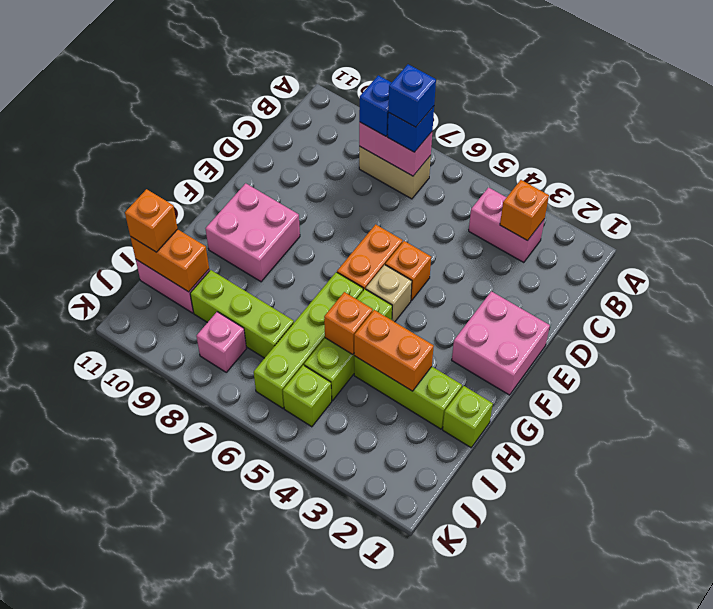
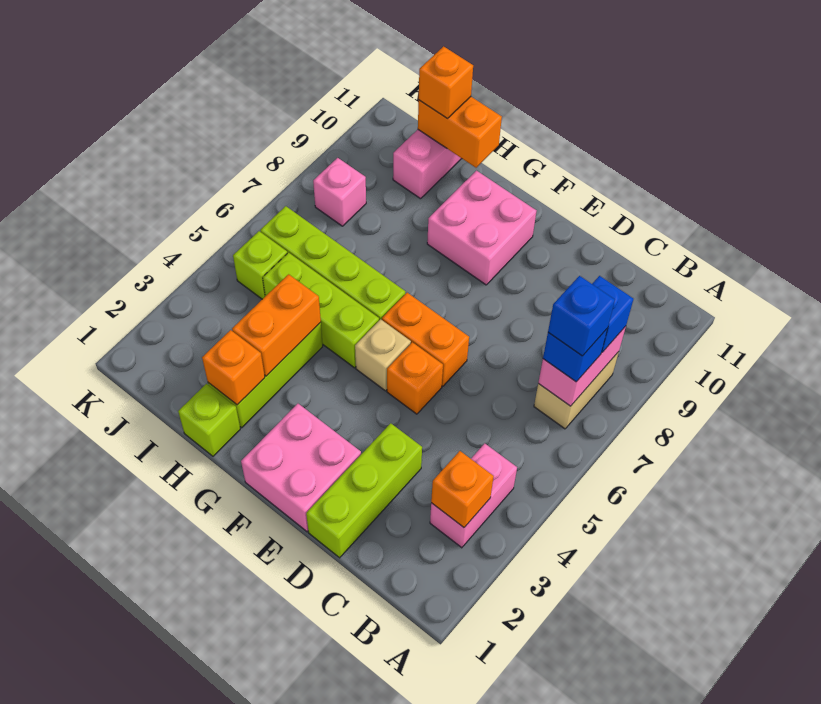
orange brick H5 level 2 -> orange brick H2 level 2
lime brick I7:I9 level 1 -> lime brick D1:D3 level 1
orange brick I10:I11 level 2 -> orange brick H11:I11 level 2

